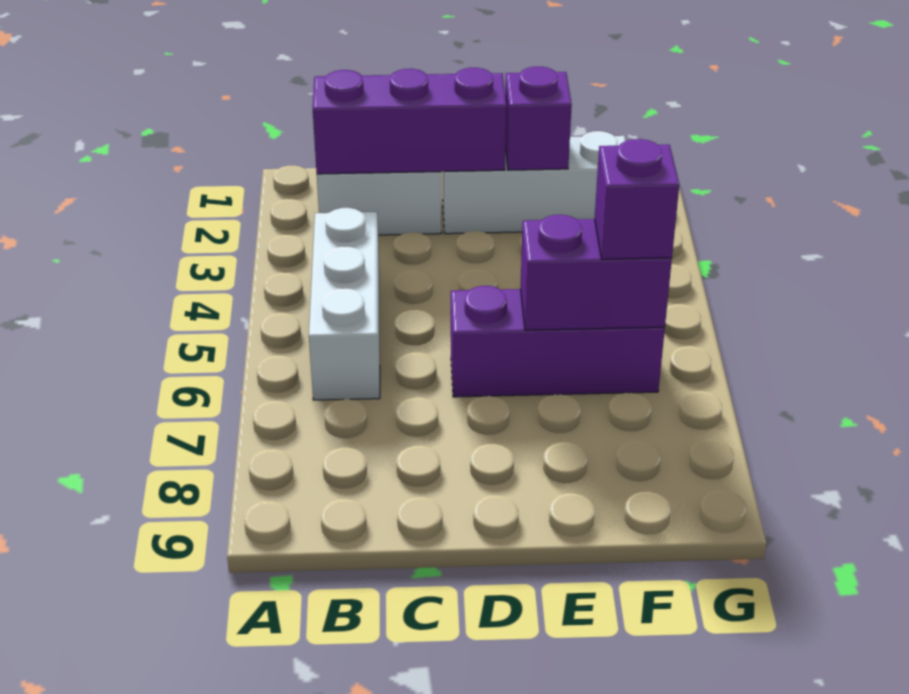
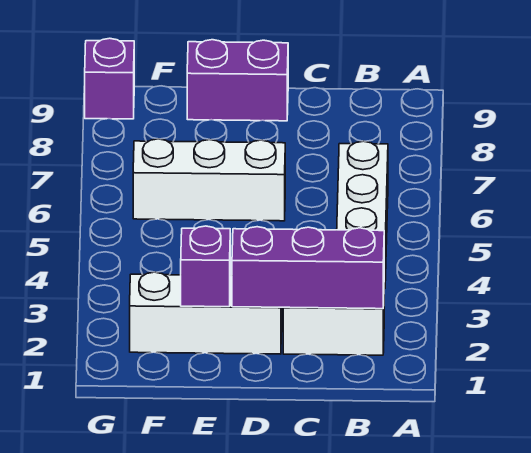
purple brick D6:F6 level 1 -> white brick D6:F6 level 1
purple brick E6:F6 level 2 -> purple brick D9:E9 level 1
purple brick F6 level 3 -> purple brick G9 level 1

